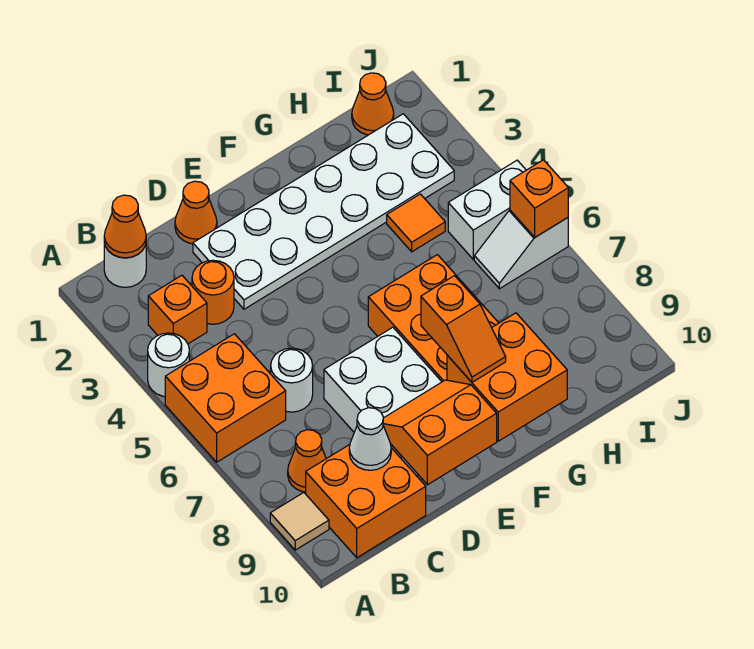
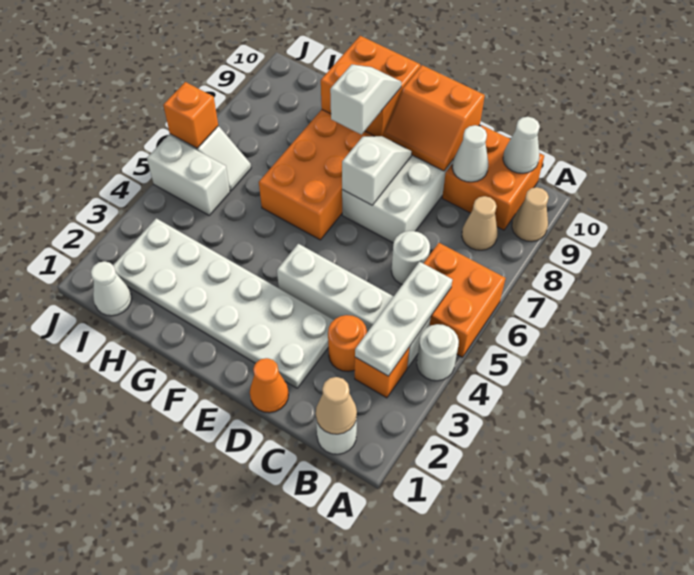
tan tile A9 level 1 -> tan cone A9 level 1
orange cone B1 level 2 -> tan cone B1 level 2
none -> white plate B3:B5 level 2
none -> white brick B4:E4 level 1
orange cone B8 level 1 -> tan cone B8 level 1
none -> white cone B10 level 2
none -> white slope E7:E8 level 2 top 7
orange slope F8:F9 level 3 top 8 -> white slope F8:F9 level 3 top 8
orange tile H4 level 1 -> none
orange cone I1 level 1 -> white cone I1 level 1

